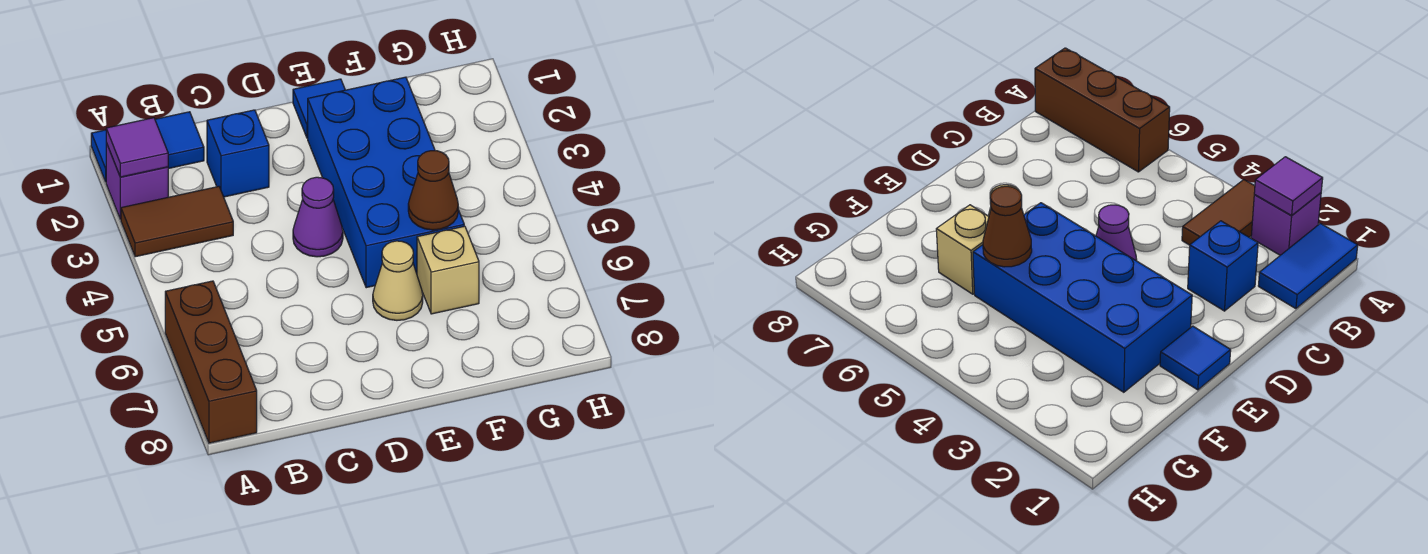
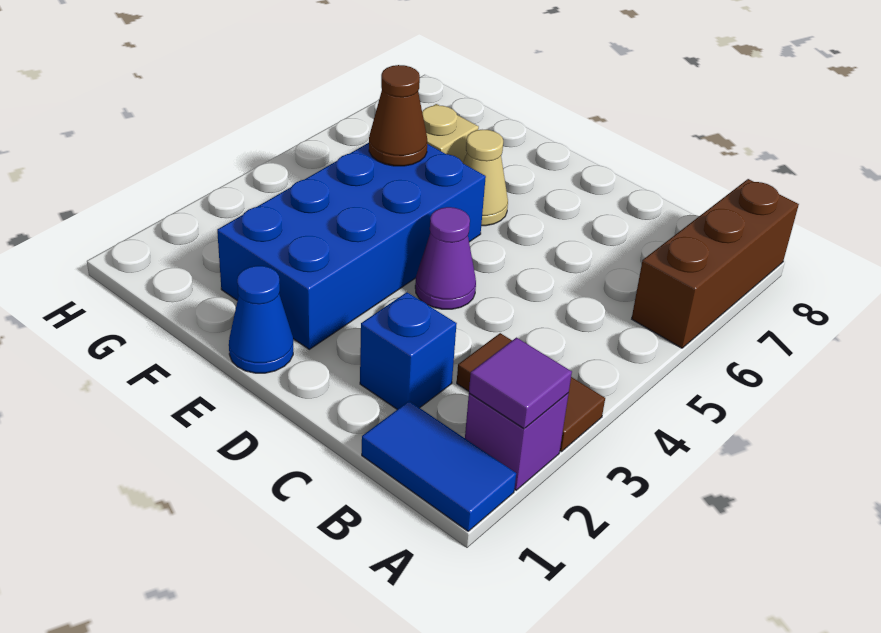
blue tile E1 level 1 -> blue cone E1 level 1

